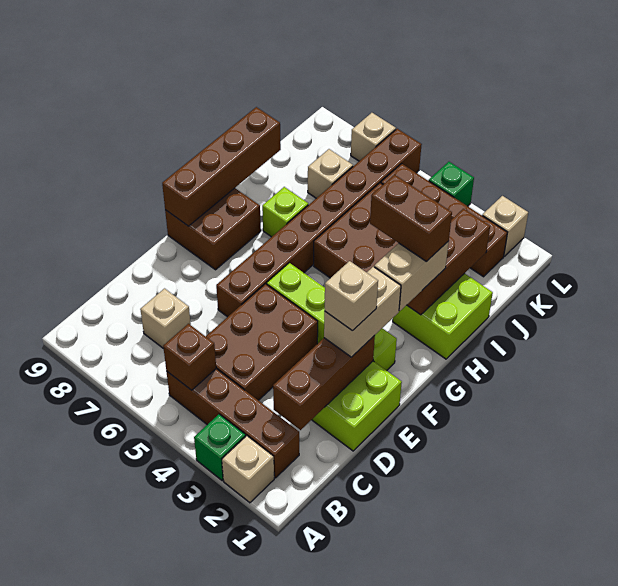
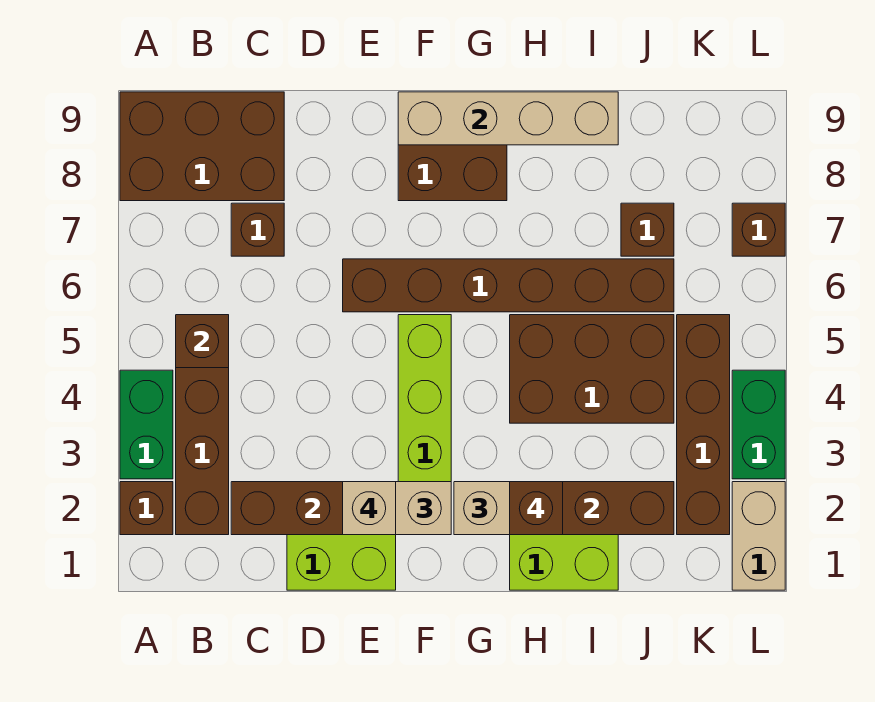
tan brick A2 level 1 -> brown brick A2 level 1
green brick A3 level 1 -> green brick A3:A4 level 1
brown brick C4:E5 level 1 -> brown brick A8:C9 level 1
tan brick C7 level 1 -> brown brick C7 level 1
brown brick E6:L6 level 1 -> brown brick E6:J6 level 1
brown brick F9:I9 level 2 -> tan brick F9:I9 level 2
brown brick H2:H3 level 4 -> brown brick H2 level 4
lime brick H7 level 1 -> none
tan brick J7 level 1 -> brown brick J7 level 1
tan brick L2 level 1 -> tan brick L1:L2 level 1
green brick L4 level 1 -> green brick L3:L4 level 1
tan brick L7 level 1 -> brown brick L7 level 1

